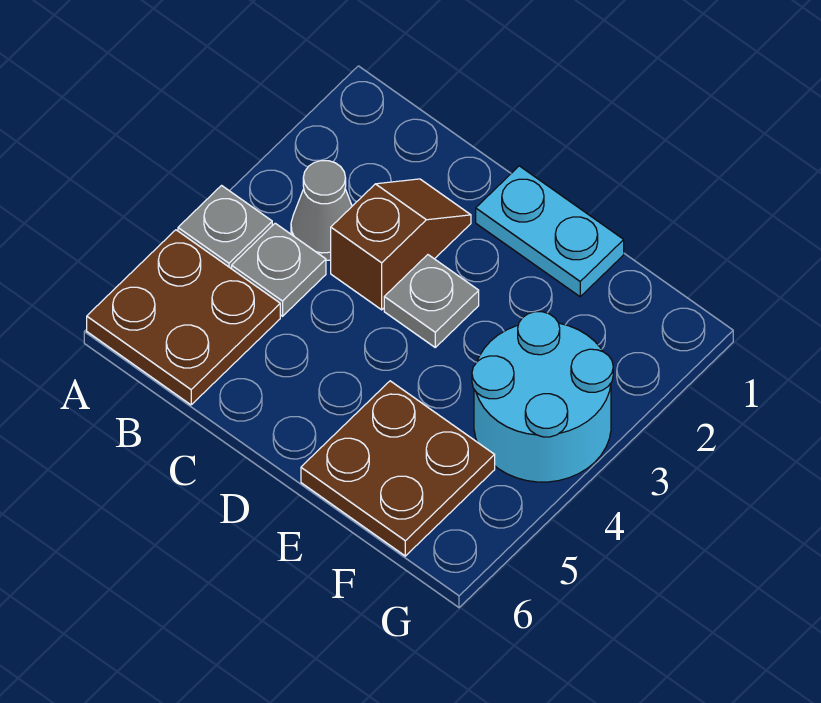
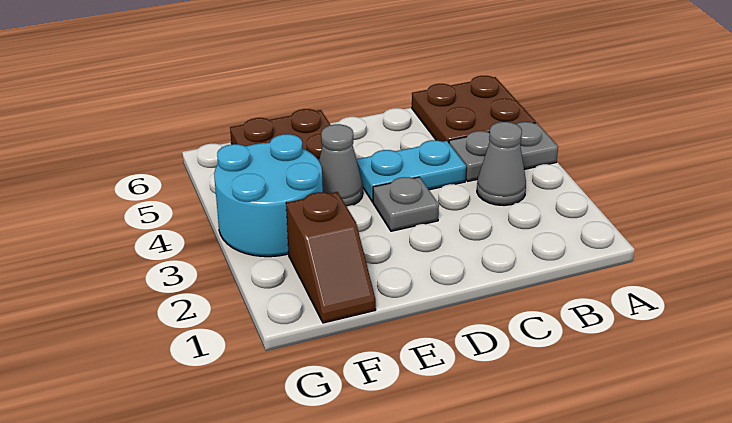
brown slope C2:C3 level 1 top 3 -> brown slope F1:F2 level 1 top 2
cyan plate D1:E1 level 1 -> cyan plate C4:D4 level 1
none -> grey cone E4 level 1

